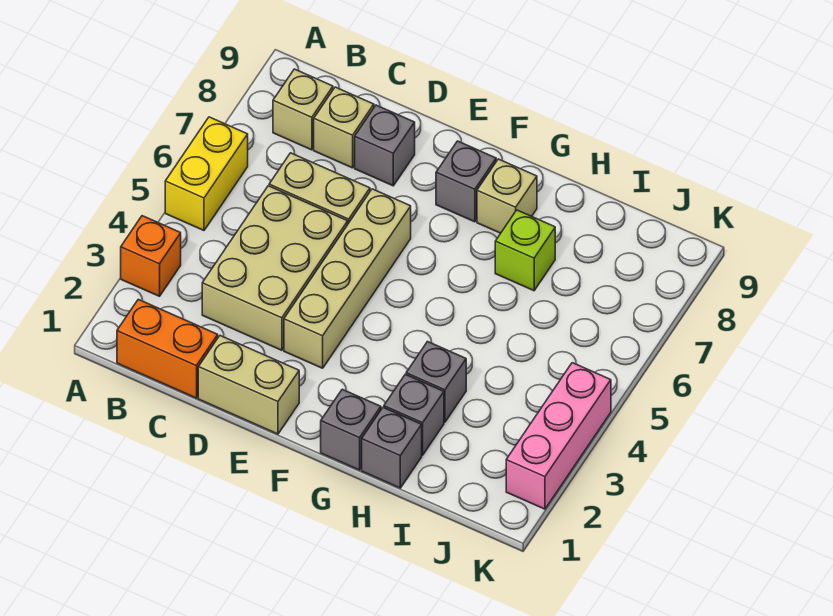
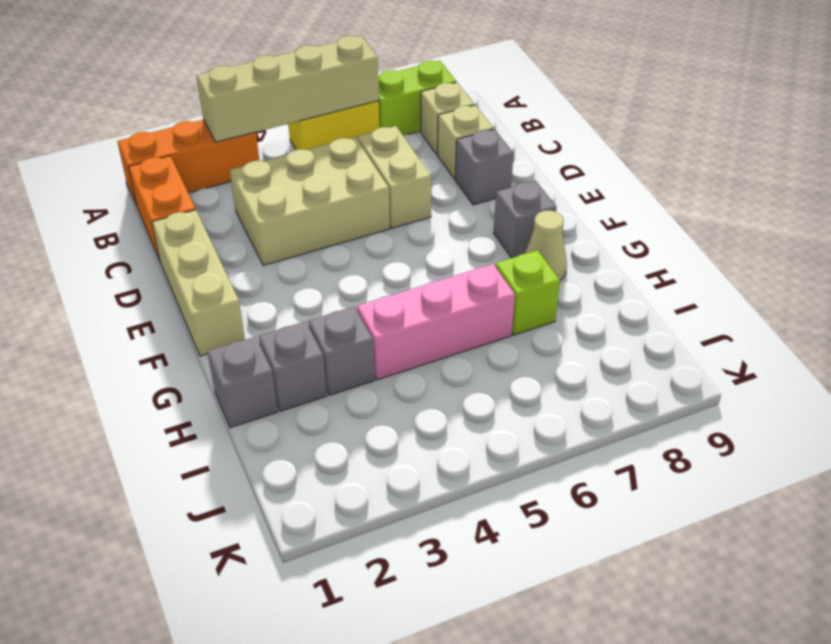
orange brick A3 level 1 -> orange brick A1:A3 level 1
none -> lime brick A7:A8 level 1
tan brick D1:E1 level 1 -> tan brick D1:F1 level 1
tan brick E3:E6 level 1 -> tan brick A3:A6 level 2
grey brick G1 level 1 -> none
tan brick G8 level 1 -> tan cone G8 level 1
pink brick K2:K4 level 1 -> pink brick H4:H6 level 1

